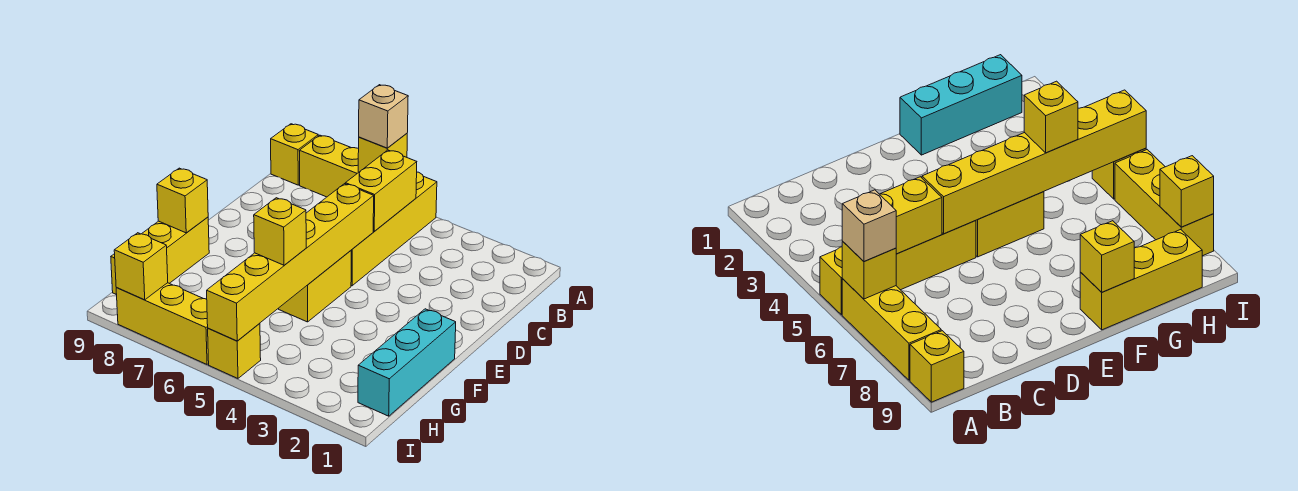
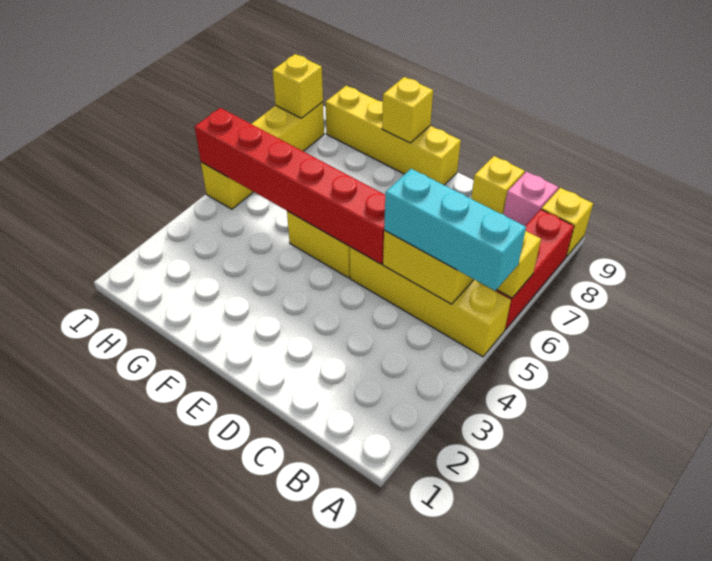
yellow brick A6:A8 level 1 -> red brick A6:A8 level 1
tan brick A6 level 3 -> none
none -> pink brick B9 level 1
yellow brick D5:I5 level 2 -> red brick D5:I5 level 2
cyan brick F1:H1 level 1 -> cyan brick A5:C5 level 3
yellow brick F9:H9 level 1 -> yellow brick E9:H9 level 1
yellow brick G5 level 3 -> yellow brick C9 level 1

